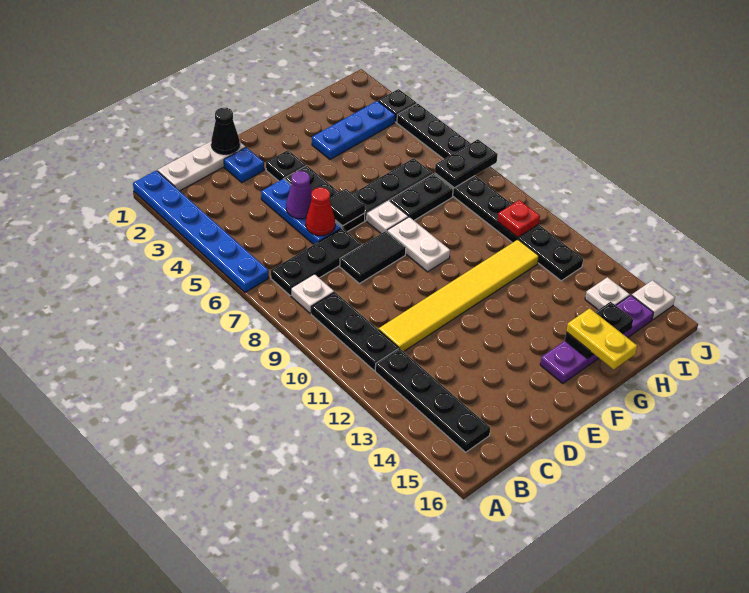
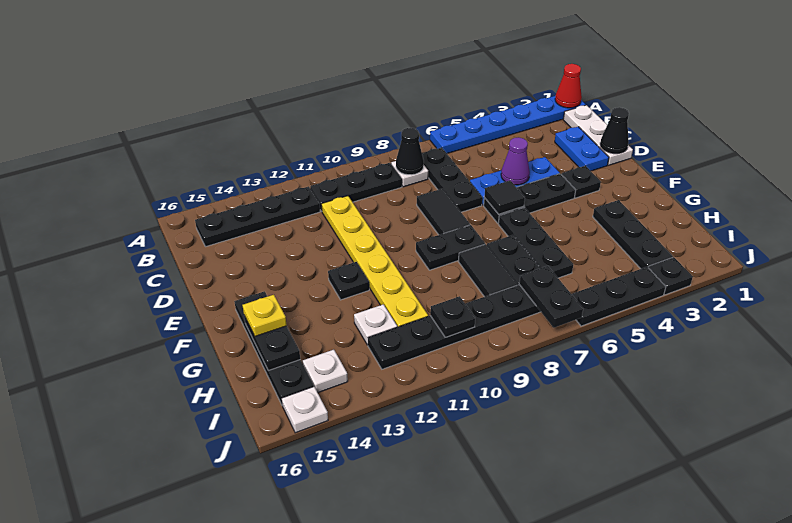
none -> black cone B8 level 2
yellow tile C11:H11 level 1 -> yellow plate C11:H11 level 1
blue plate D2 level 1 -> blue plate C2:D2 level 1
red cone D6 level 2 -> red cone A1 level 2
white plate F7 level 1 -> white plate H12 level 1
white plate F8:F9 level 1 -> black plate F8:F9 level 1
none -> black plate F12 level 1
purple plate F15:I15 level 1 -> black plate F15:I15 level 1
blue plate G3:I3 level 1 -> black plate G3:I3 level 1
none -> black tile G8:H8 level 1
yellow plate G15:G16 level 3 -> yellow plate G15 level 3
red plate I10 level 2 -> black plate I10 level 2

